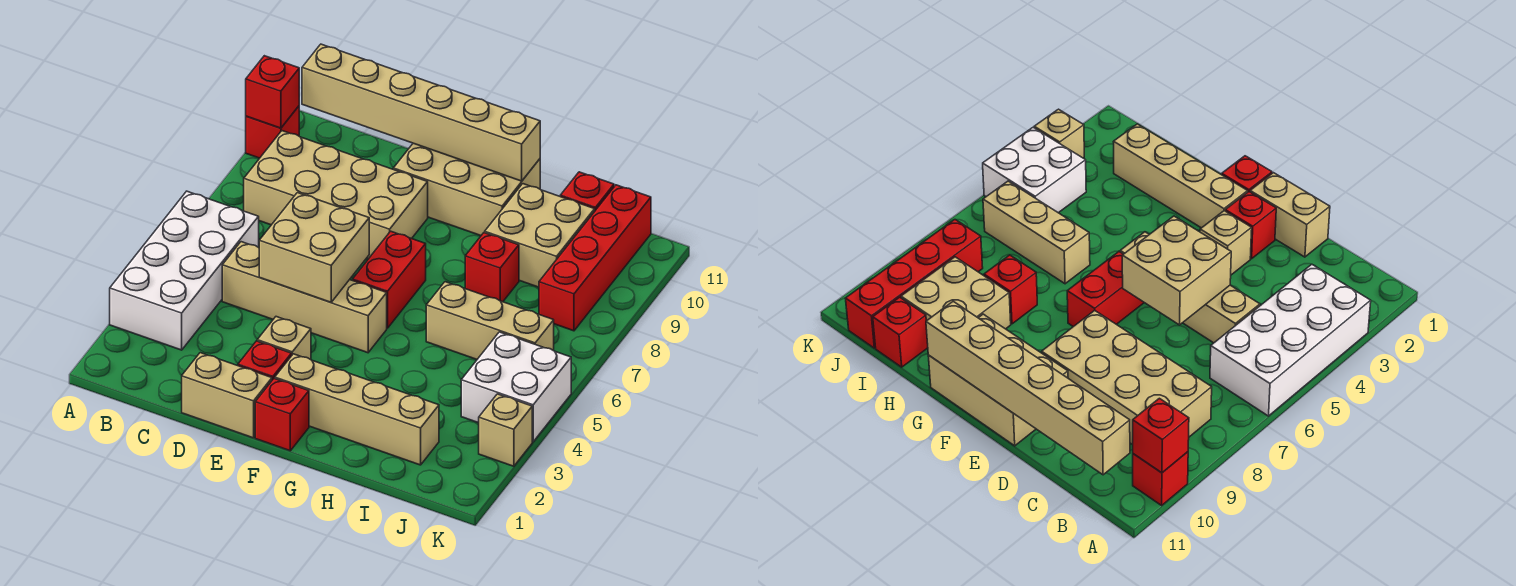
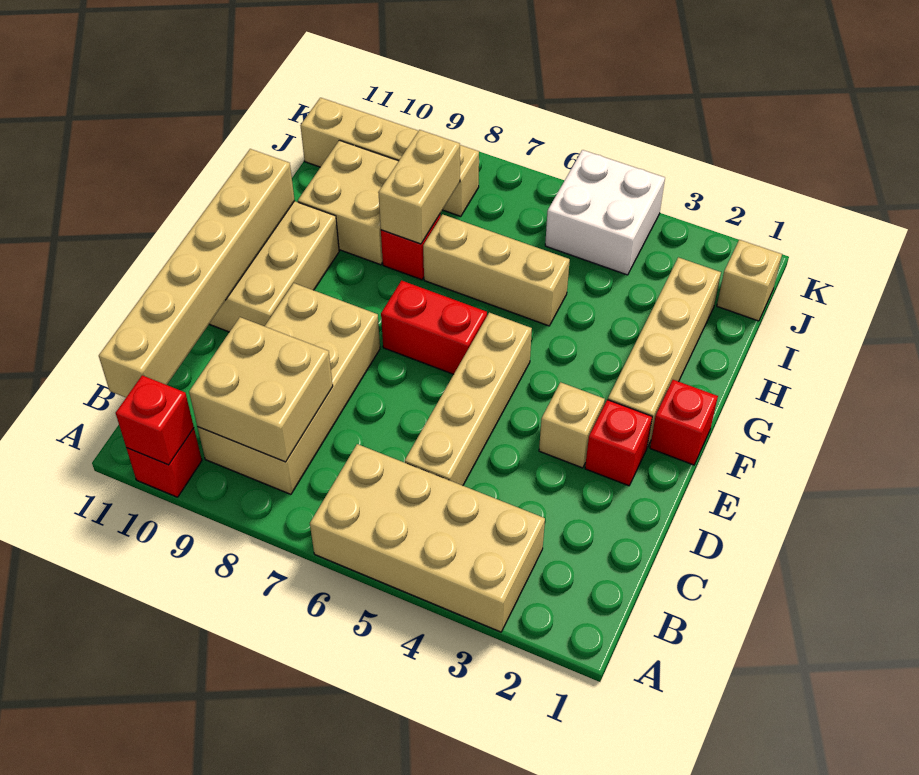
white brick A3:B6 level 1 -> tan brick A3:B6 level 1
tan brick D1:E1 level 1 -> tan brick H8:I8 level 2
tan brick D5:E6 level 2 -> tan brick B8:C9 level 2
tan brick H6:J6 level 1 -> tan brick H5:H7 level 1
red brick I11 level 1 -> none
red brick J8:J11 level 1 -> tan brick J8:J11 level 1
tan brick K3 level 1 -> tan brick J1 level 1

